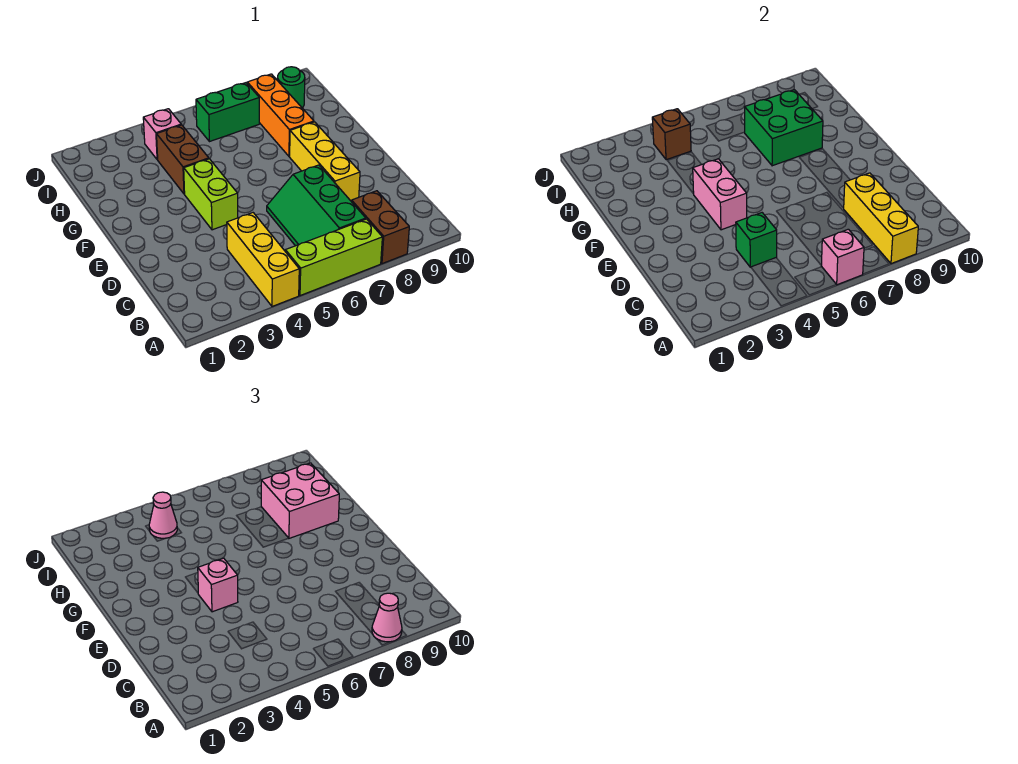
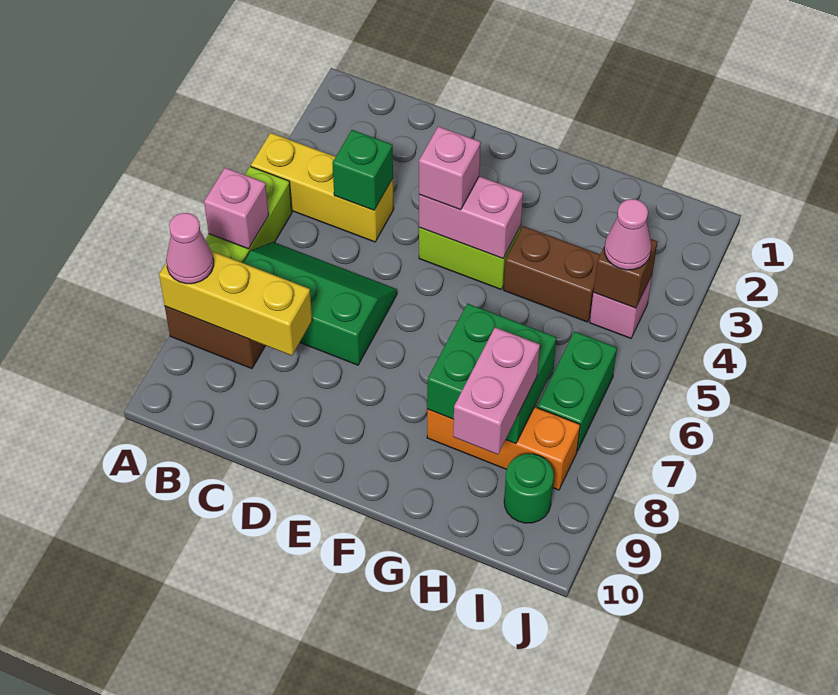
yellow brick D8:F8 level 1 -> none
pink brick G8:H9 level 3 -> pink brick H8:H9 level 3

